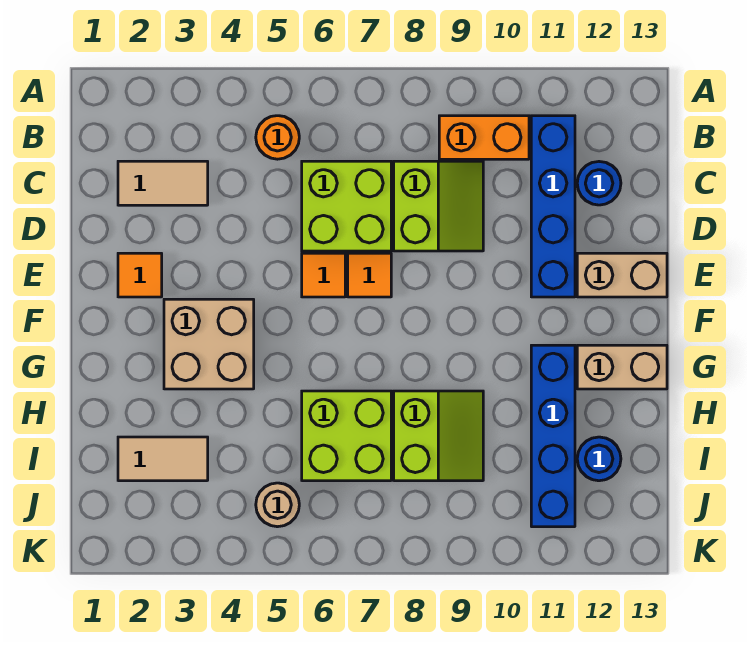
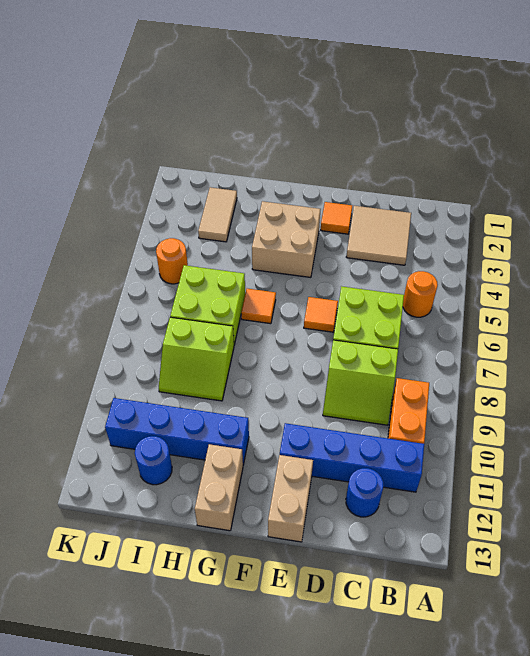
tan tile C2:C3 level 1 -> tan tile C2:D3 level 1
orange tile E7 level 1 -> orange tile G6 level 1
tan round brick J5 level 1 -> orange round brick J5 level 1

